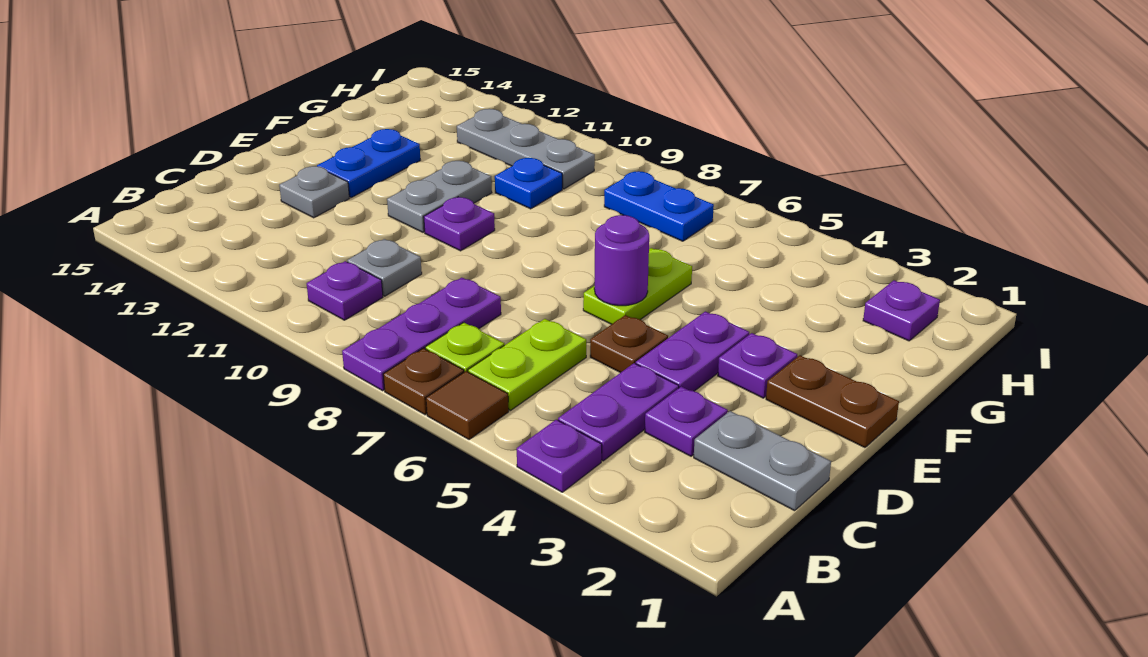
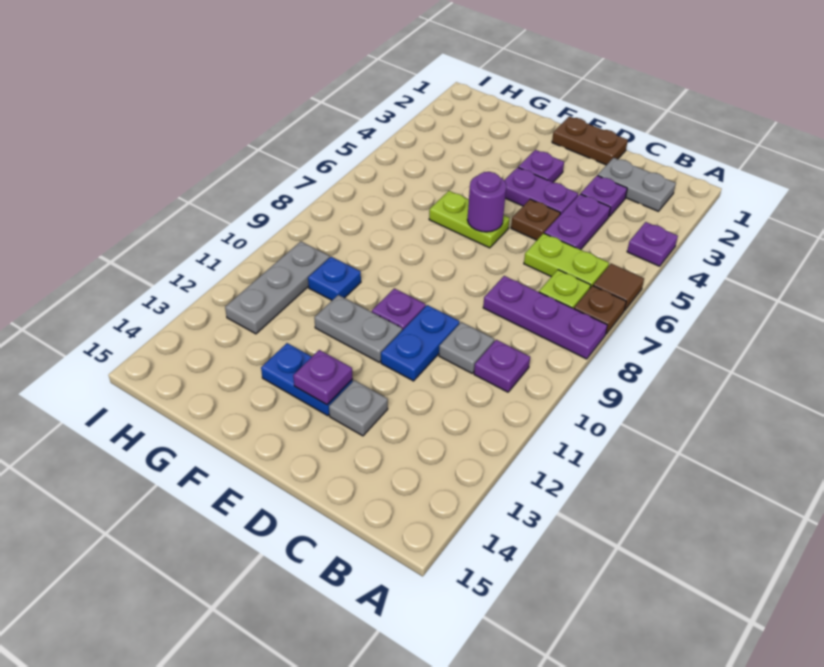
purple plate B4:C4 level 1 -> purple plate C4:C5 level 1
grey plate C1:C2 level 1 -> grey plate B2:C2 level 1
brown plate E1:E2 level 1 -> brown plate D1:E1 level 1
purple plate H2 level 1 -> purple plate E13 level 2
blue plate H7:H8 level 1 -> blue plate D10:D11 level 1

